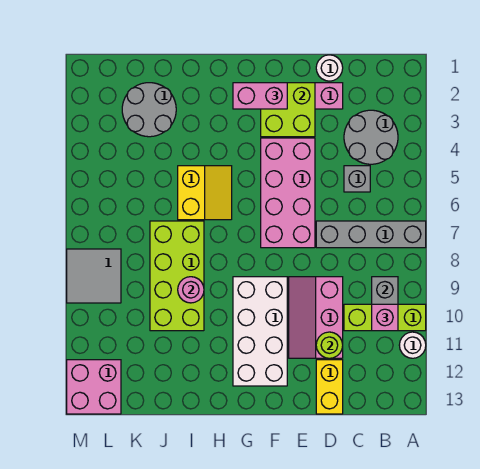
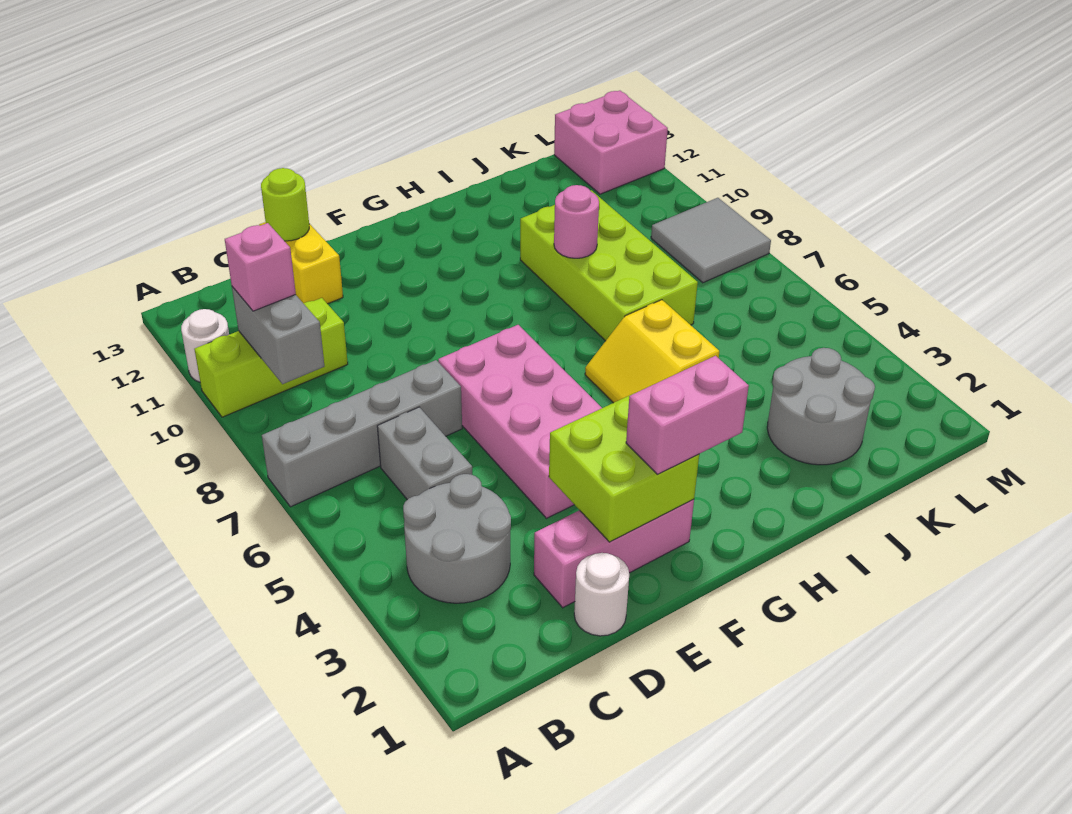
grey brick C5 level 1 -> grey brick C5:C6 level 1
pink slope D9:E11 level 1 top D -> none
lime round brick D11 level 2 -> lime round brick D13 level 2
white brick F9:G12 level 1 -> none

